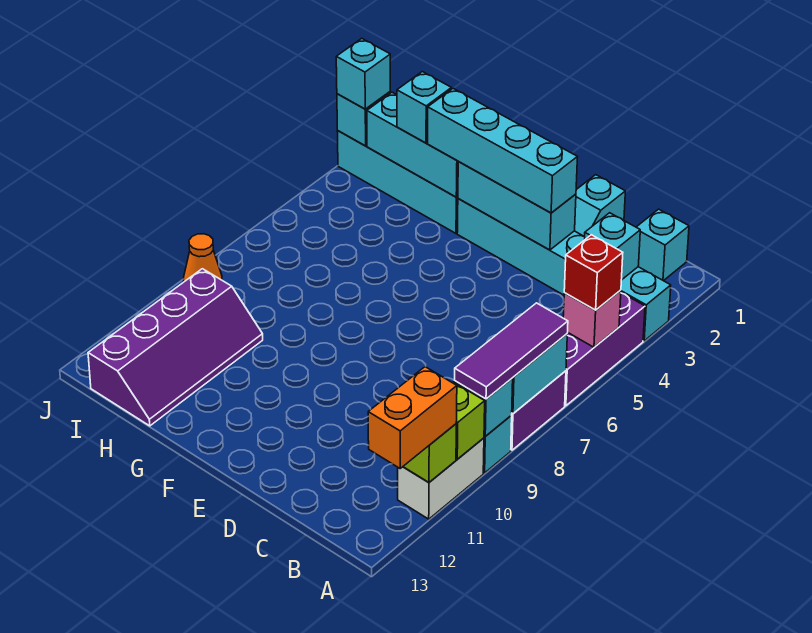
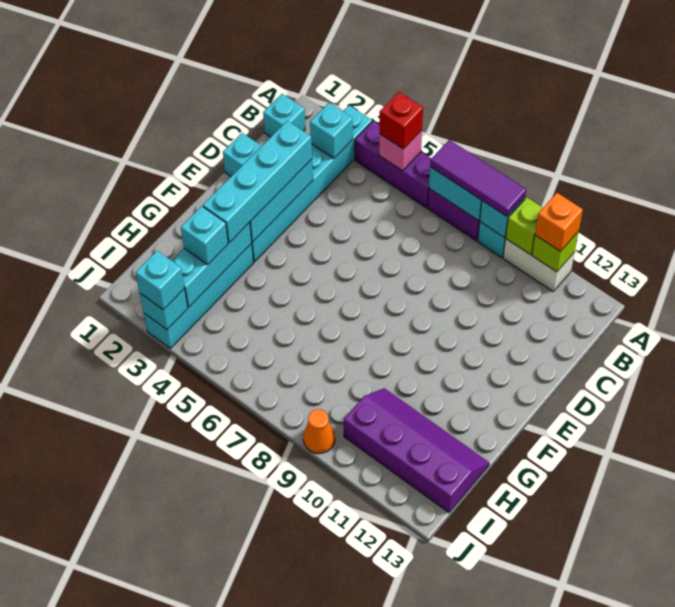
orange brick A11:A12 level 3 -> orange brick A11 level 3

